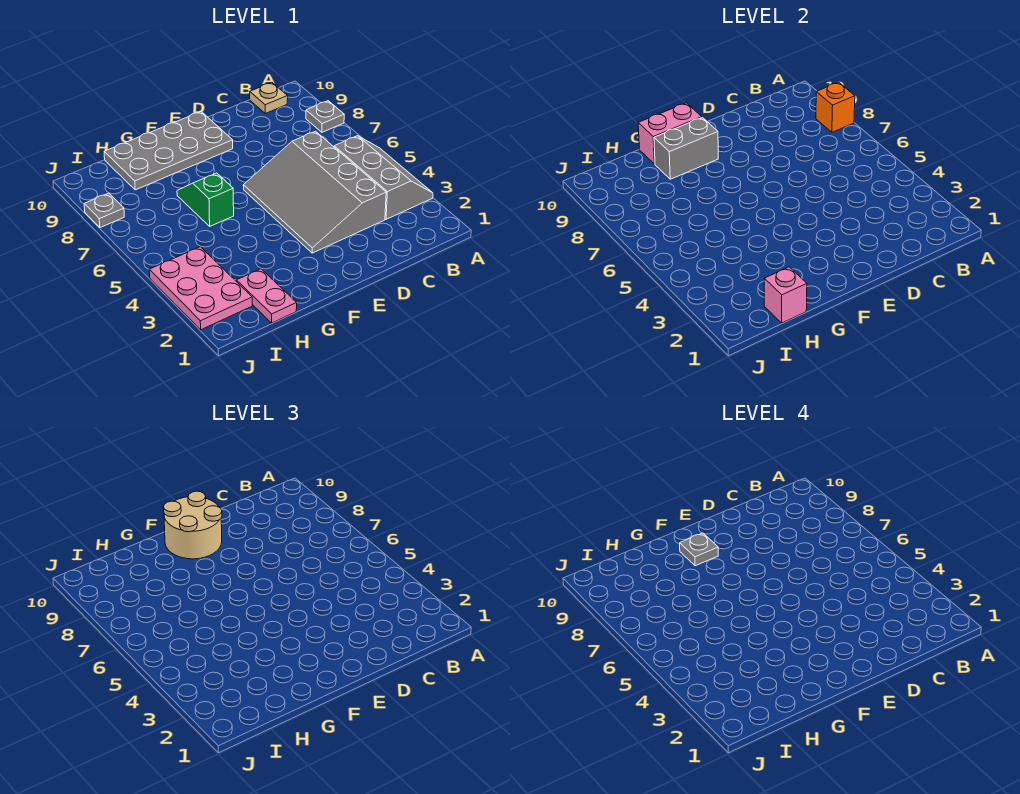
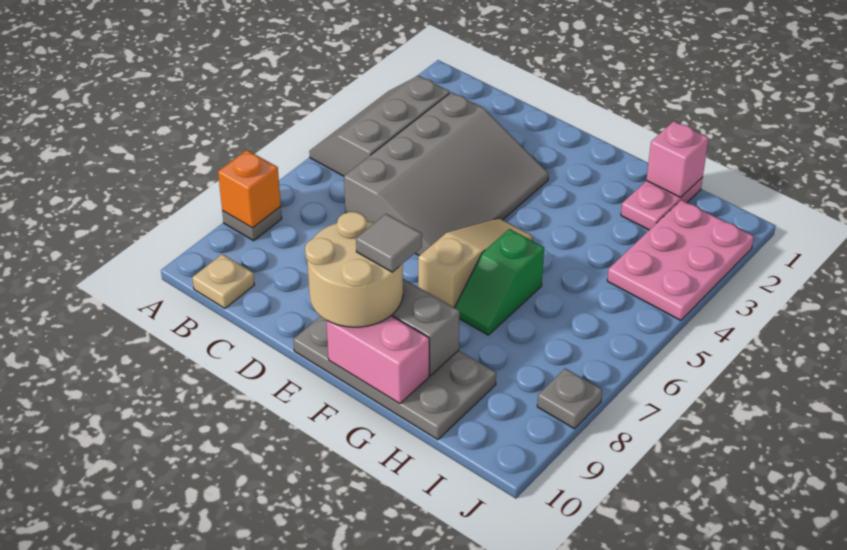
none -> tan slope F5:F7 level 1 top 7
grey plate F9 level 4 -> grey tile F9 level 4

